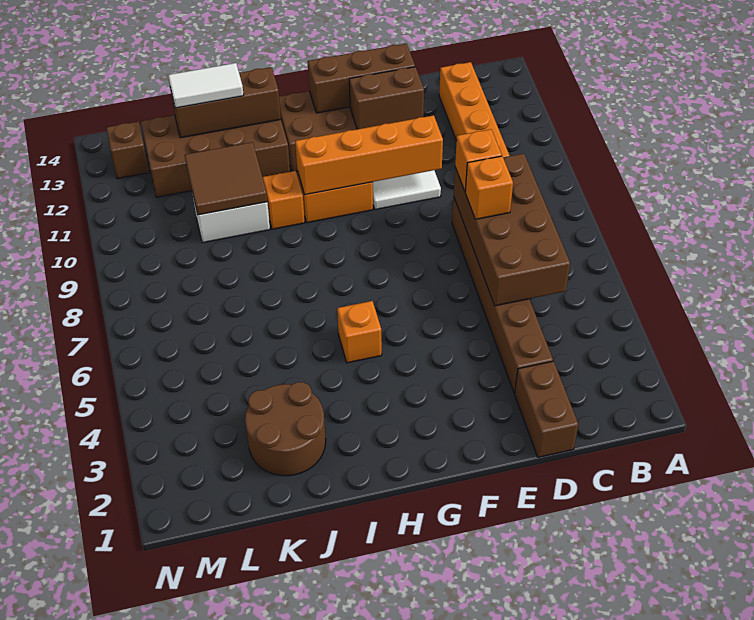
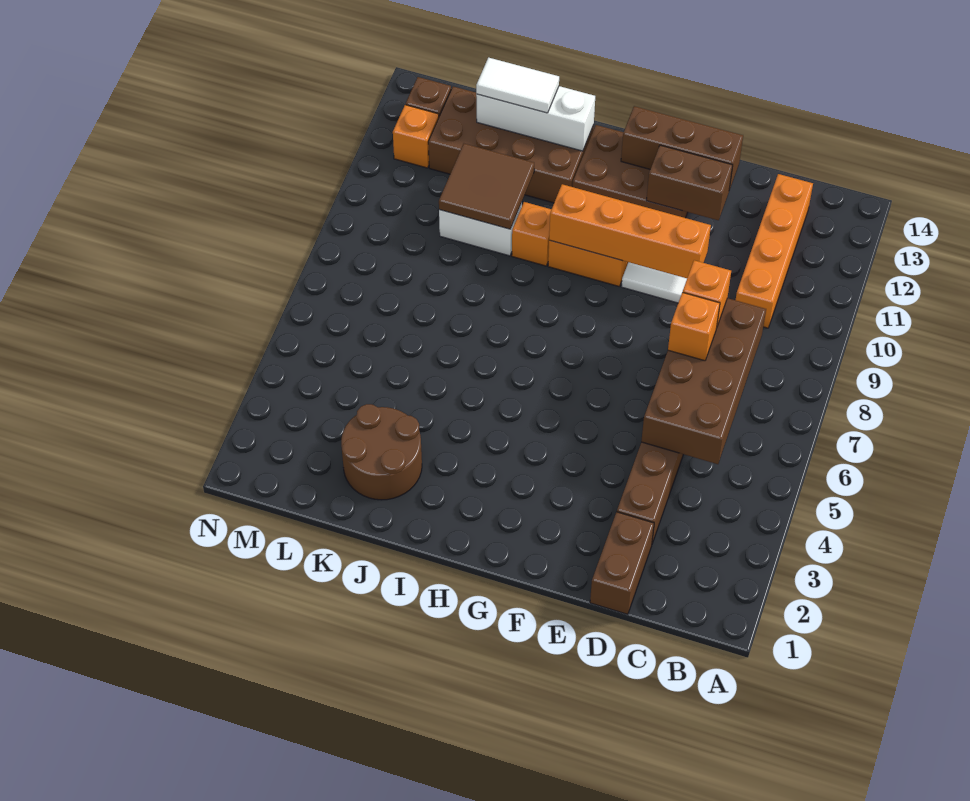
orange brick H5 level 1 -> orange brick M12 level 1
brown brick I13:K13 level 2 -> white brick I13:K13 level 2

